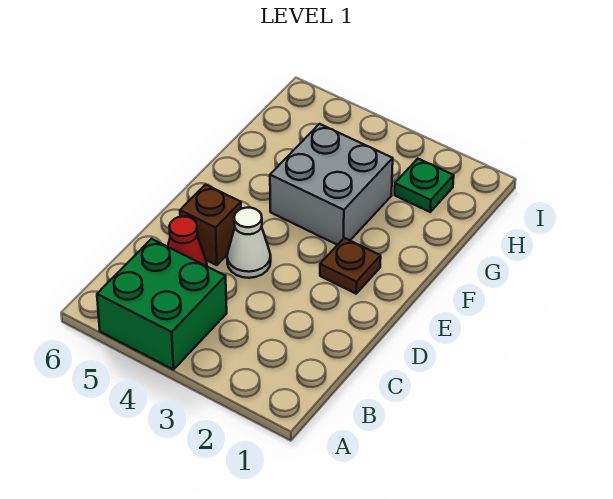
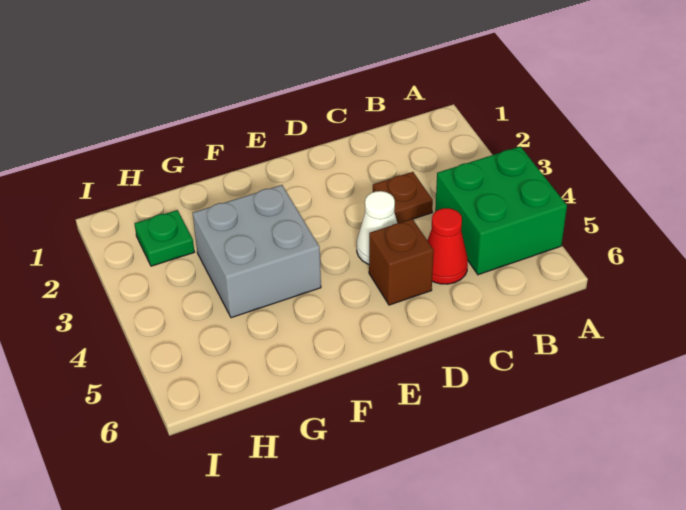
brown plate E2 level 1 -> brown plate C3 level 1

